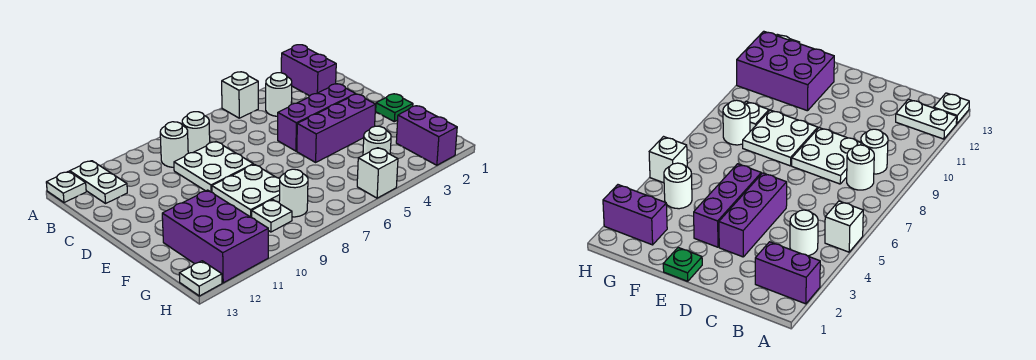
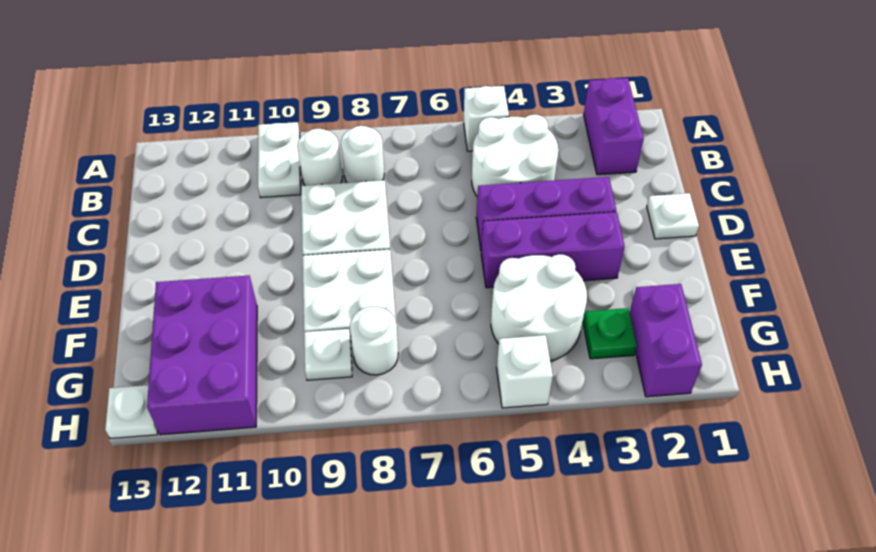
white plate A12:B12 level 1 -> white plate A10:B10 level 1
white plate A13 level 1 -> white plate D1 level 1
white round brick B4 level 1 -> white round brick B4:C5 level 1
green plate E1 level 1 -> green plate G3 level 1
white round brick G4 level 1 -> white round brick F4:G5 level 1

